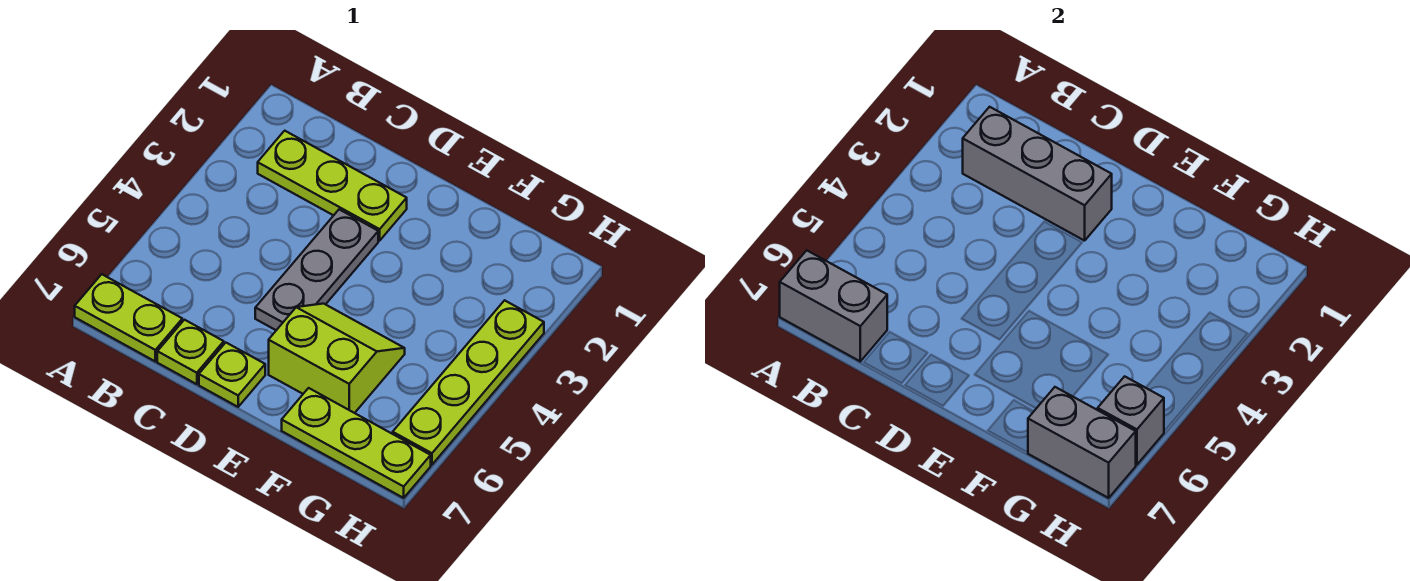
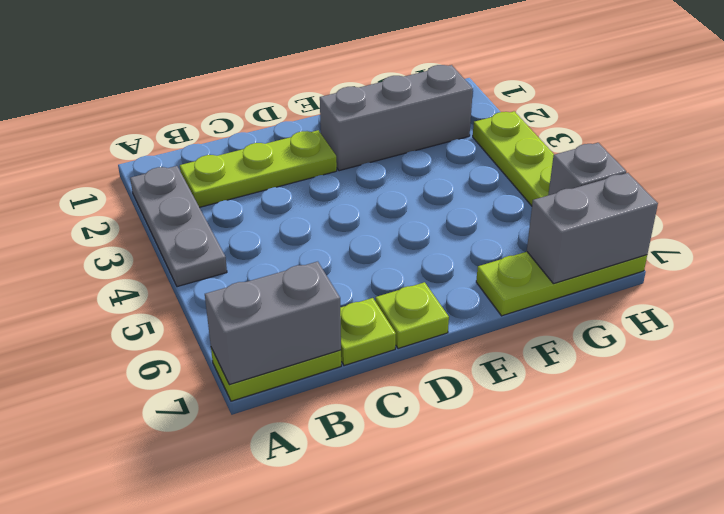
grey brick B2:D2 level 2 -> grey brick E2:G2 level 1
grey plate D3:D5 level 1 -> grey plate A2:A4 level 1
lime slope E5:F6 level 1 top 6 -> none

